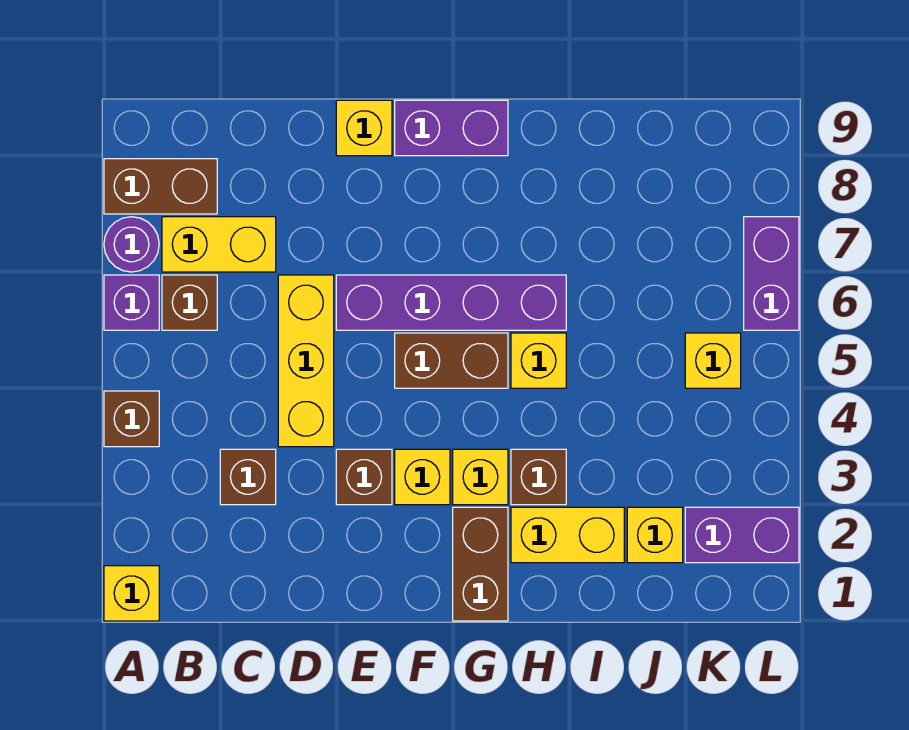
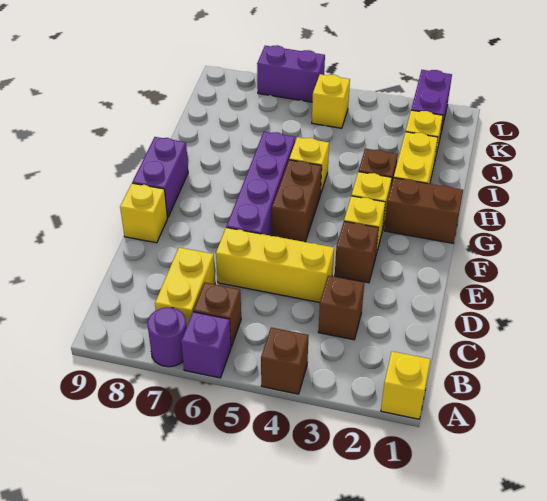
brown brick A8:B8 level 1 -> none

